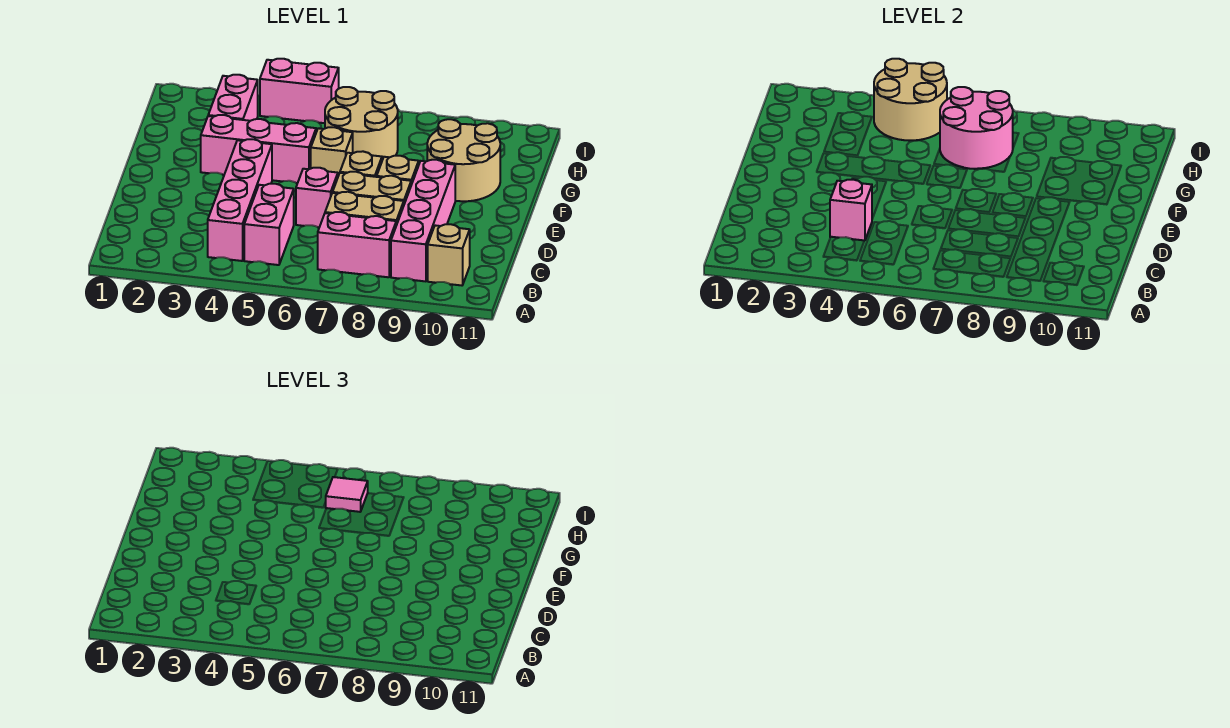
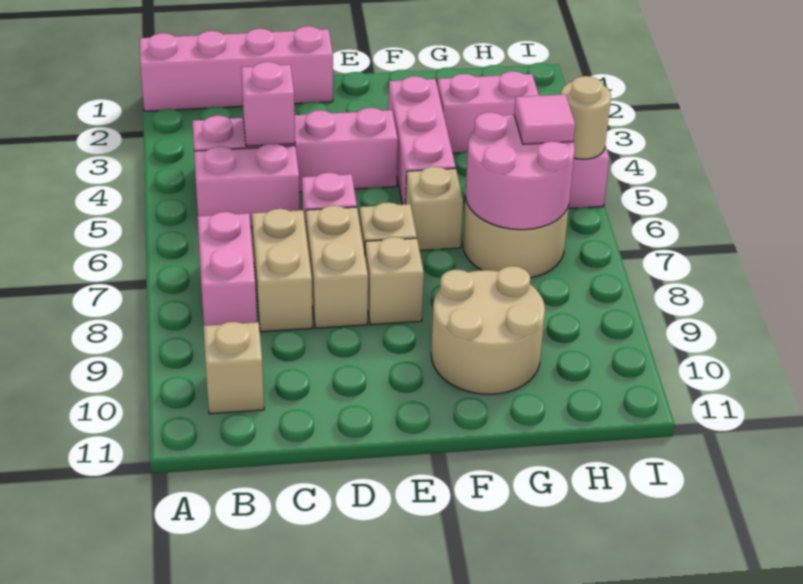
pink brick B9:E9 level 1 -> pink brick A1:D1 level 1
tan round brick H4:I5 level 2 -> tan round brick I5 level 2

